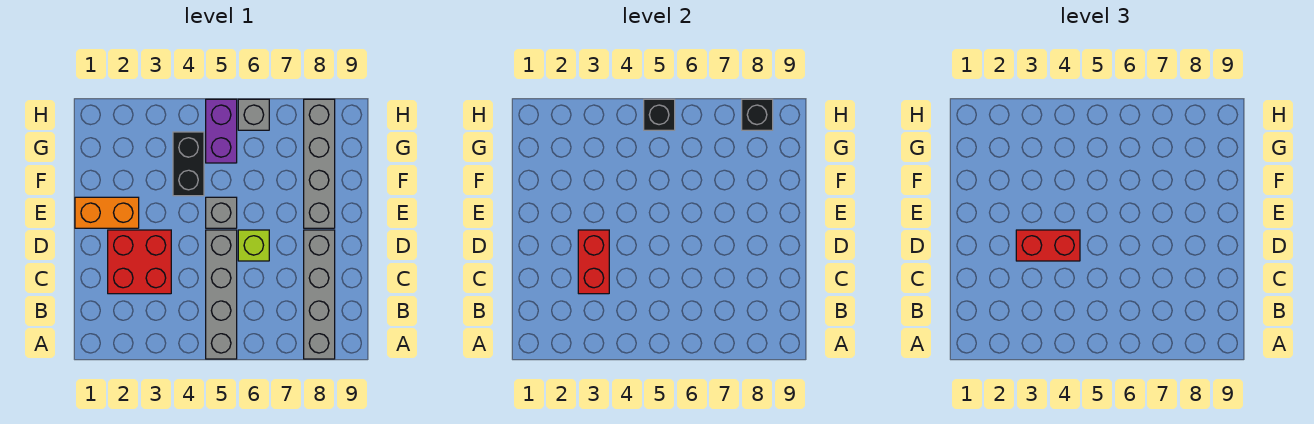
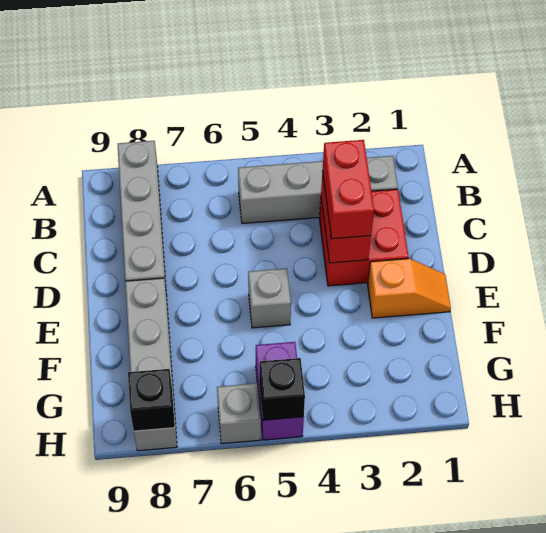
grey brick A5:D5 level 1 -> grey brick B2:B5 level 1
red brick D3:D4 level 3 -> red brick C3:D3 level 3
lime brick D6 level 1 -> none
orange brick E1:E2 level 1 -> orange slope E1:E2 level 1 top 2
black brick F4:G4 level 1 -> none

